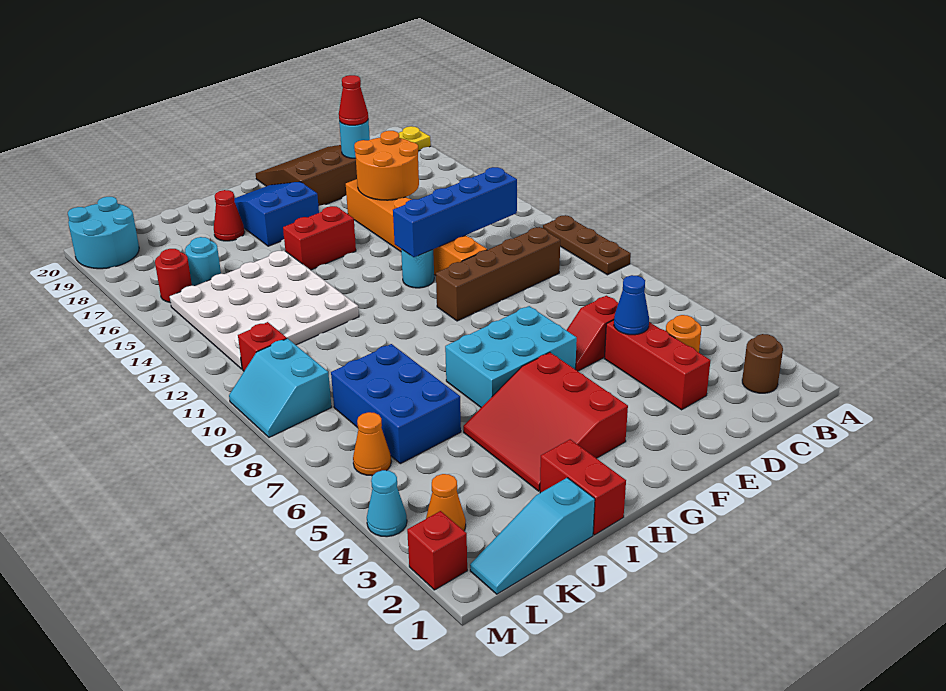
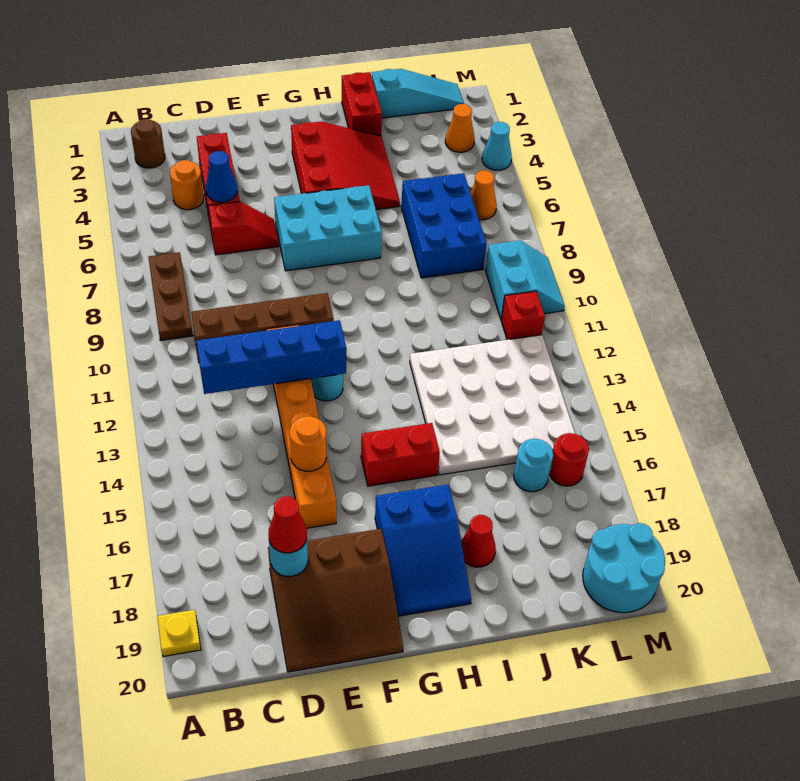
brown plate A9:A11 level 1 -> brown plate B7:B9 level 1
orange round brick D15:E16 level 2 -> orange round brick E15 level 2
red brick M2 level 1 -> none

